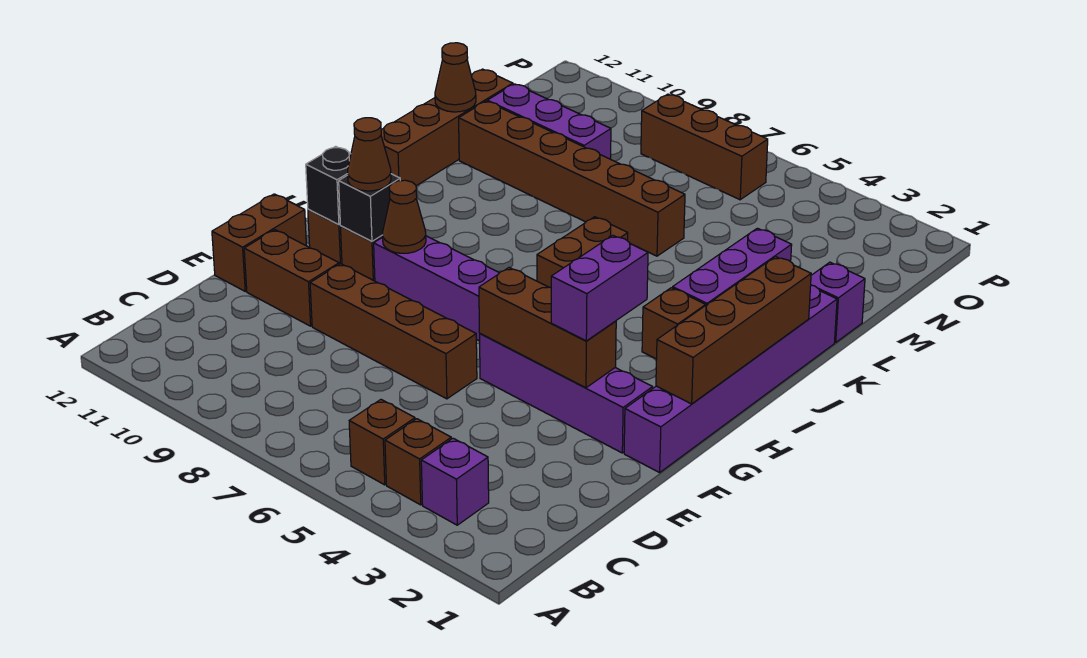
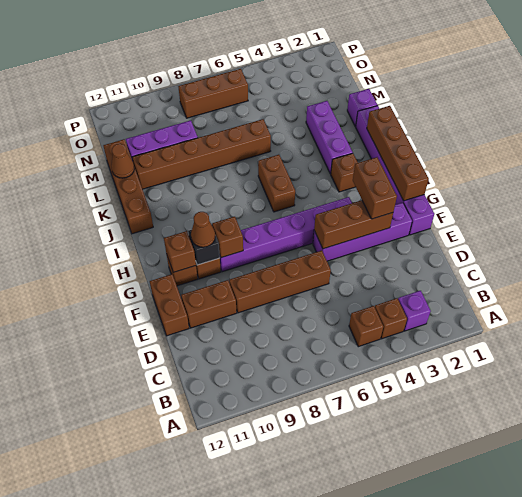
purple brick F3:G3 level 3 -> brown brick F3:G3 level 3
brown cone G9 level 2 -> brown brick G9 level 2
black brick G11 level 2 -> brown brick G11 level 2

